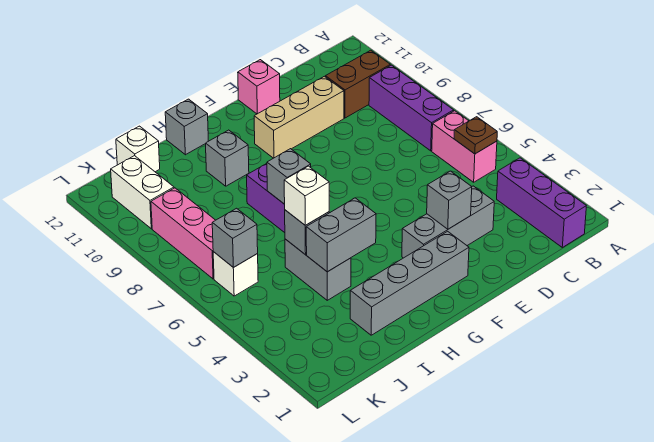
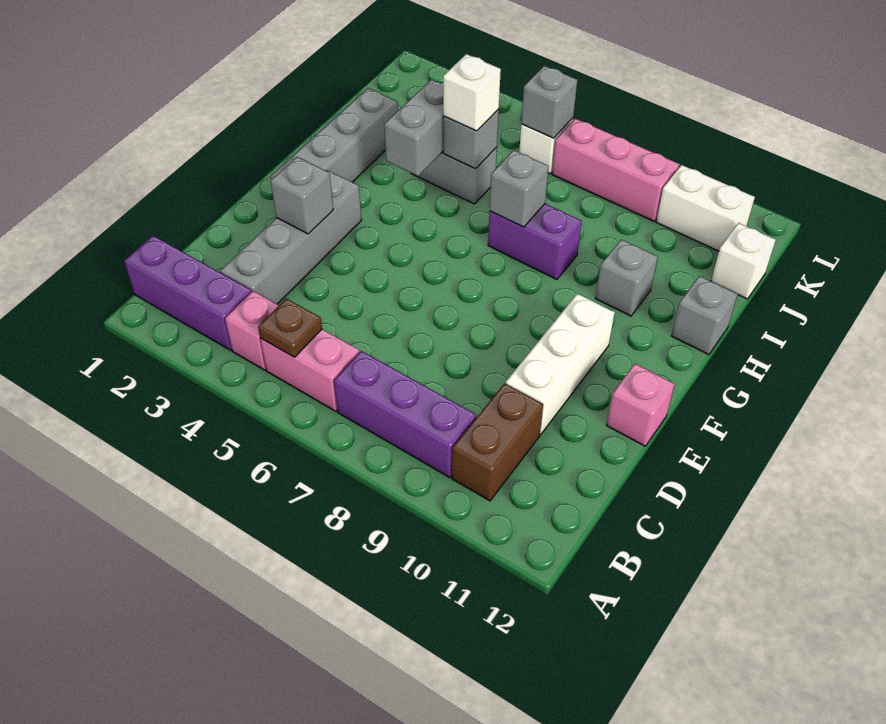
none -> pink brick B4 level 1
grey brick D3:F3 level 1 -> grey brick C3:F3 level 1
tan brick D10:F10 level 1 -> white brick D10:F10 level 1

